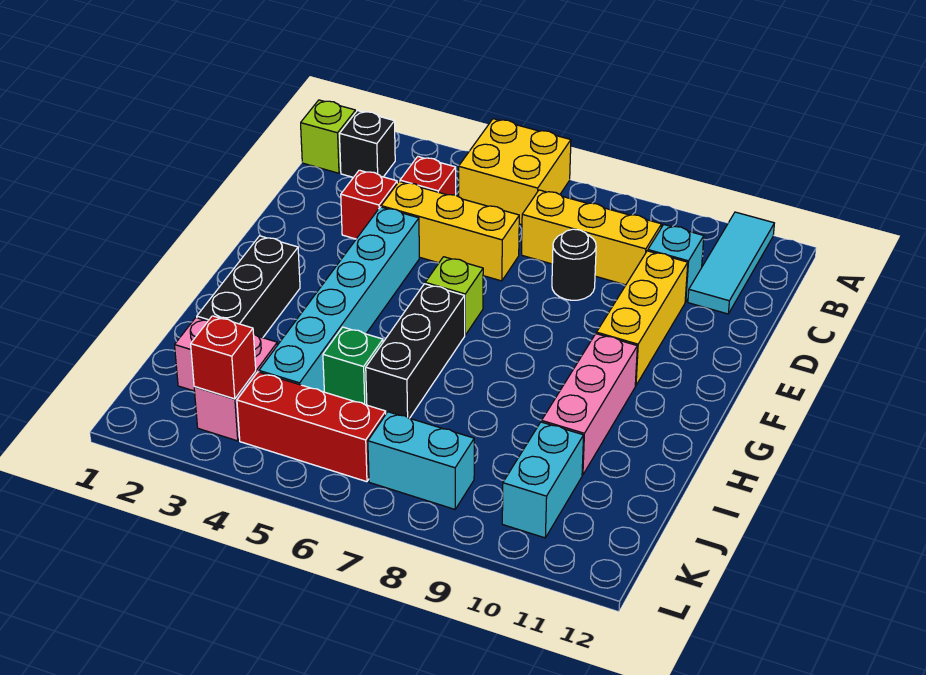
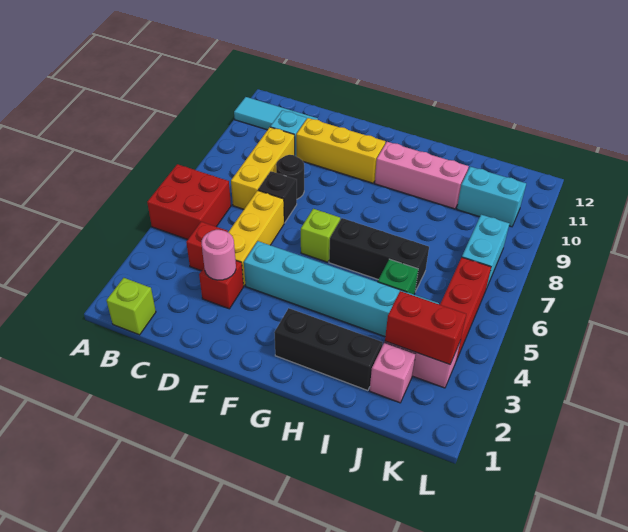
yellow brick A5:B6 level 1 -> red brick A5:B6 level 1
black brick B2 level 1 -> black brick D7 level 1
none -> pink round brick D3 level 2
red brick K3 level 2 -> red brick J3:K3 level 2

